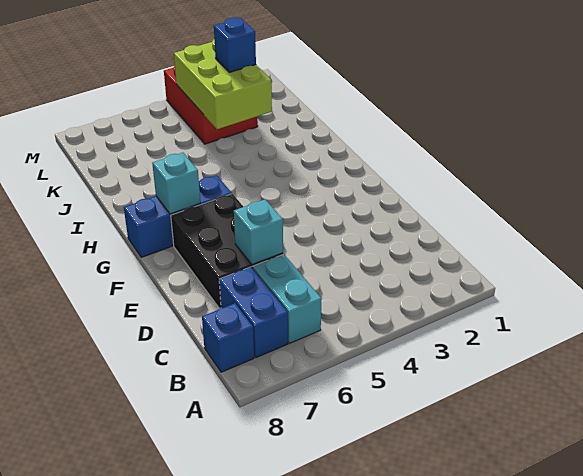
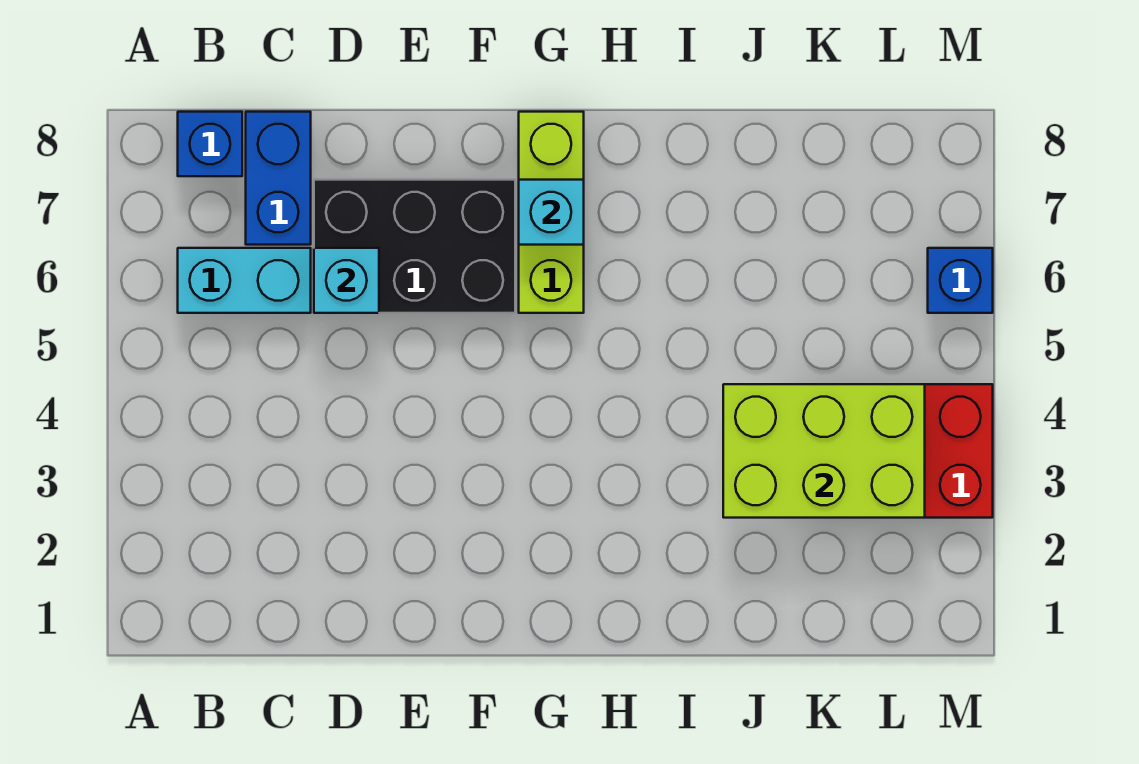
blue brick B7:C7 level 1 -> blue brick C7:C8 level 1
blue brick G6:G8 level 1 -> lime brick G6:G8 level 1
blue brick K3 level 3 -> blue brick M6 level 1

